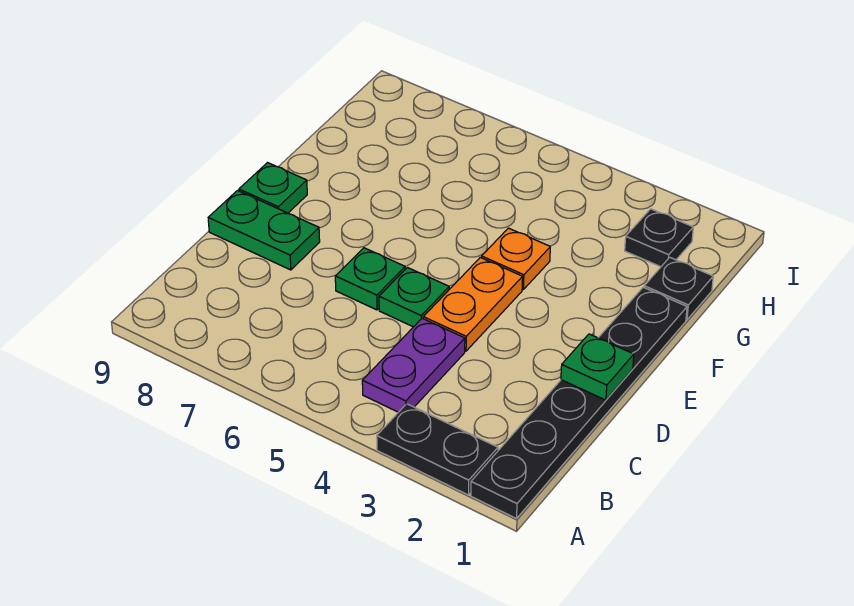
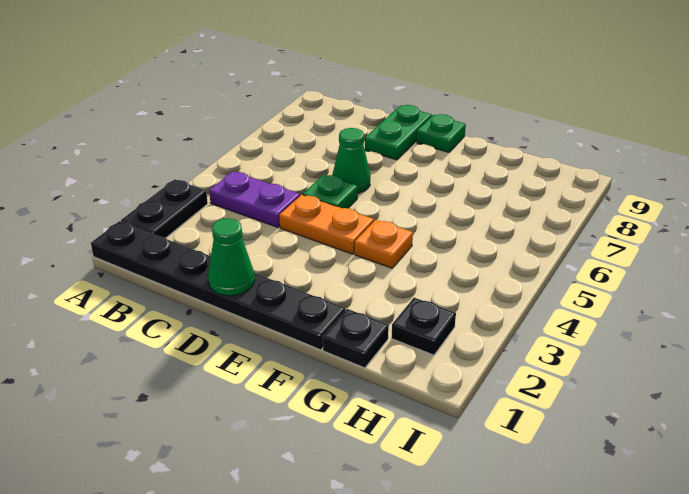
green plate D1 level 2 -> green cone D1 level 2
green plate D6 level 1 -> green cone D6 level 1

